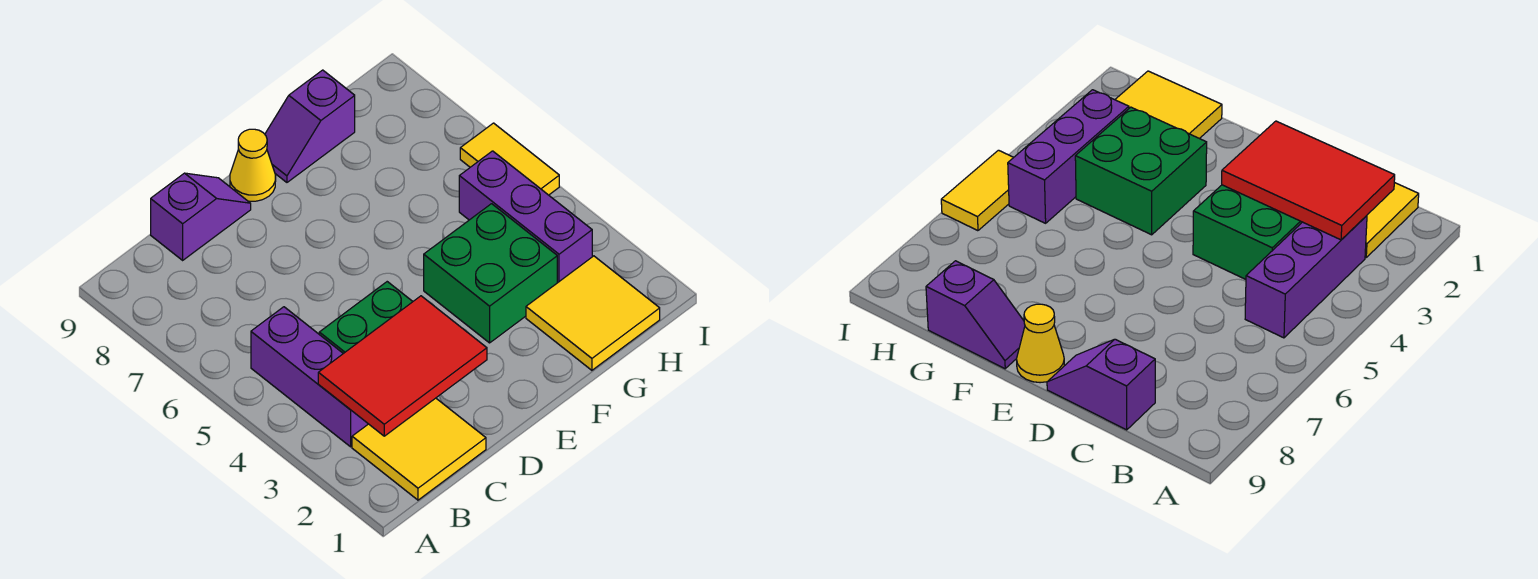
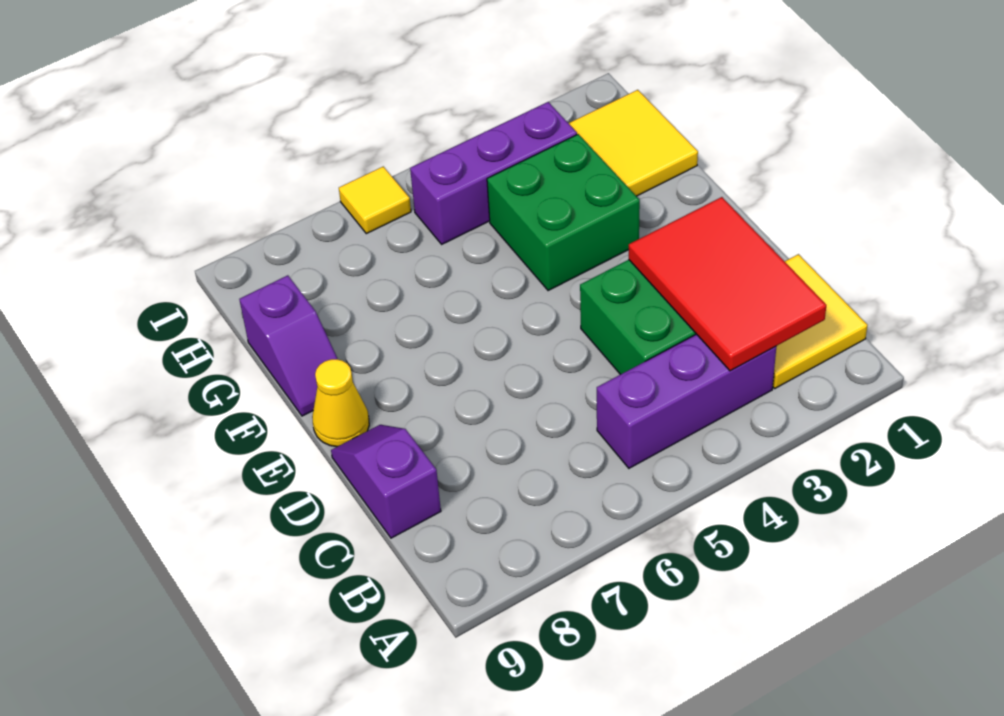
yellow tile I5:I6 level 1 -> yellow tile I6 level 1

